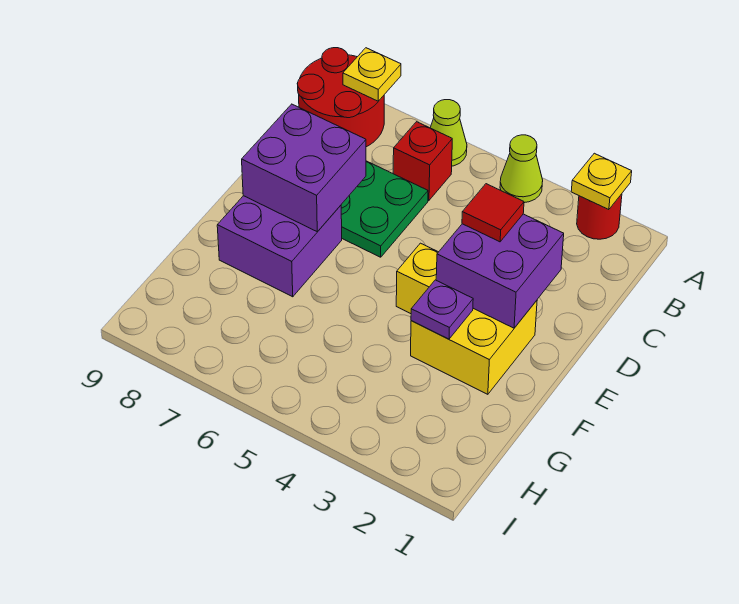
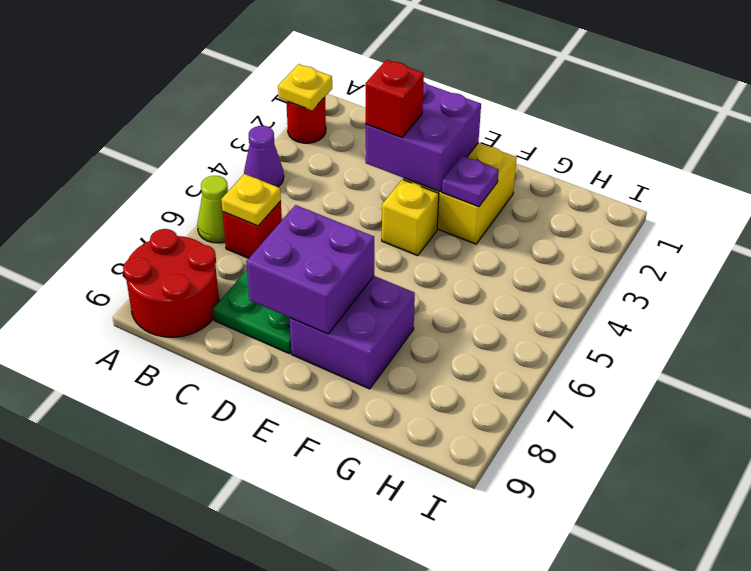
lime cone A4 level 1 -> purple cone A4 level 1
yellow plate A8 level 2 -> yellow plate B6 level 2
red tile D3 level 3 -> red brick D3 level 3

